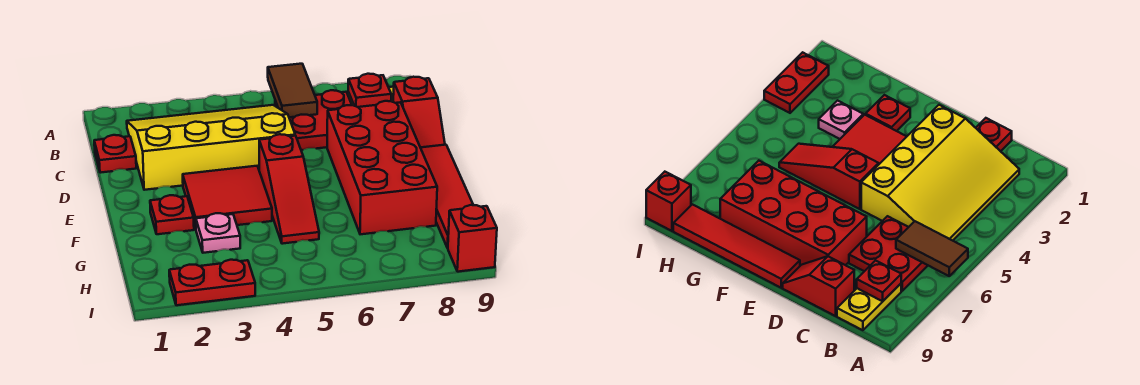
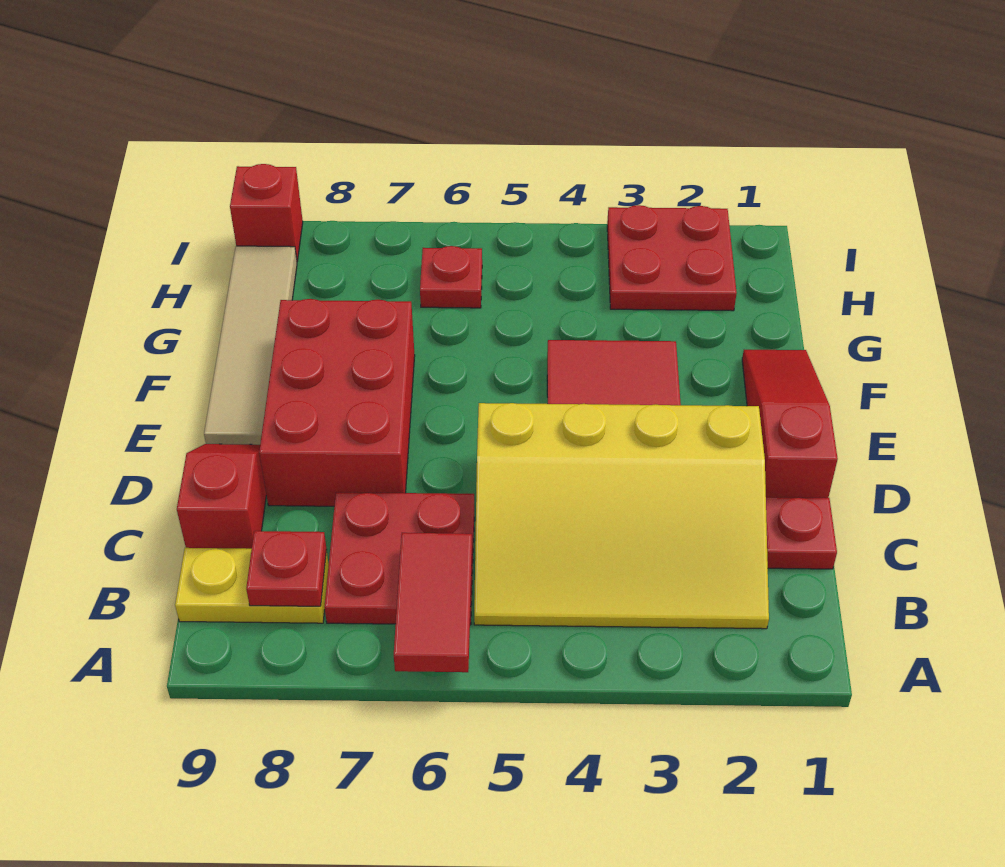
brown tile A6:B6 level 2 -> red tile A6:B6 level 2
red brick D7:G8 level 1 -> red brick D7:F8 level 1
red slope E5:G5 level 1 top E -> red slope D1:F1 level 1 top D
red tile E9:H9 level 1 -> tan tile E9:H9 level 1
red plate F2 level 1 -> red plate H6 level 1
pink plate G3 level 1 -> none
red plate I2:I3 level 1 -> red plate H2:I3 level 1

